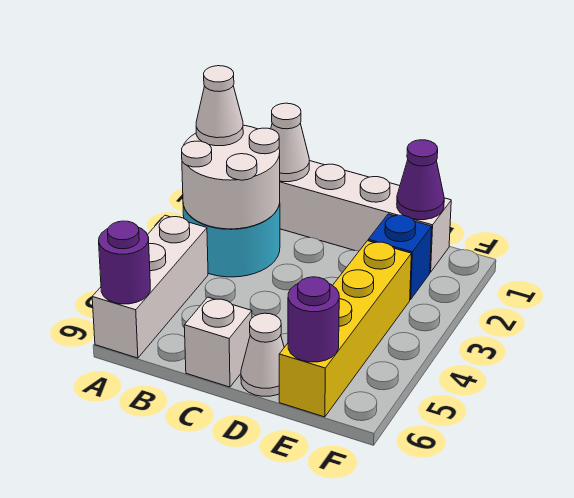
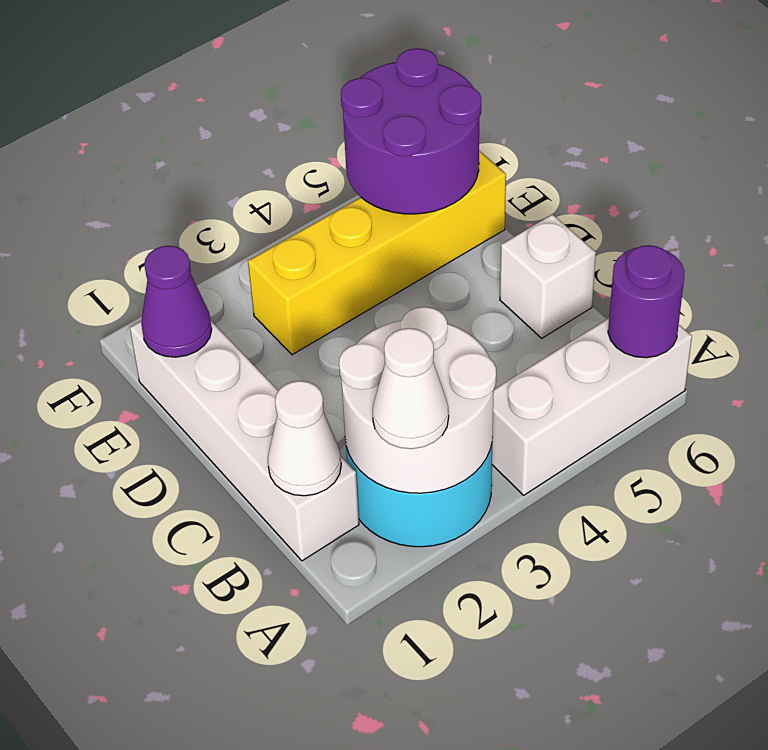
white cone D6 level 1 -> none
blue brick E2 level 1 -> none
purple round brick E6 level 2 -> purple round brick E5:F6 level 2

